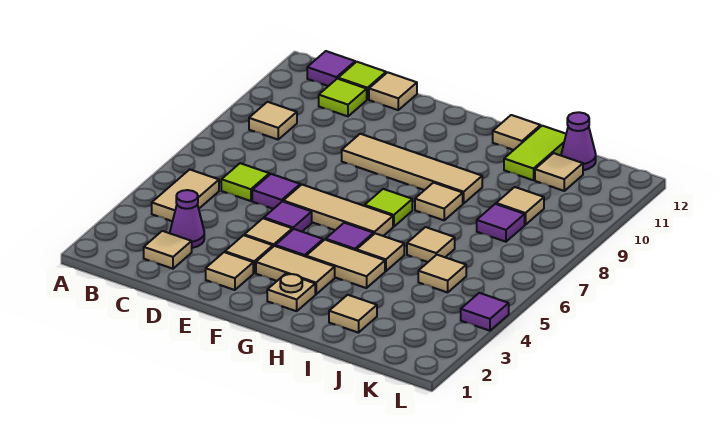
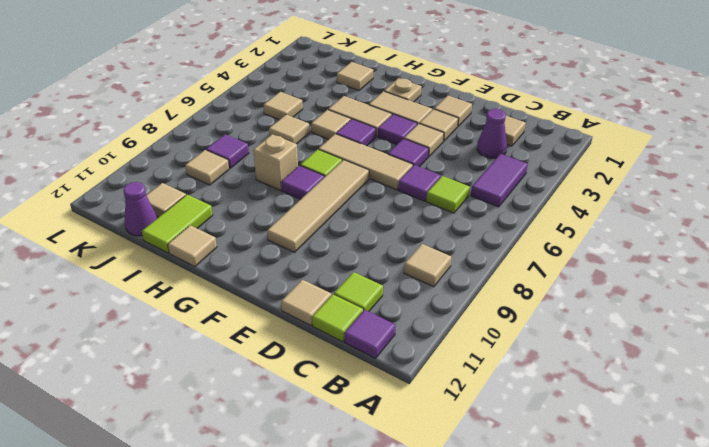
tan tile B4:B5 level 1 -> purple tile B4:B5 level 1
tan tile E9:H9 level 1 -> tan tile F7:F10 level 1
tan tile H8 level 1 -> tan brick H8 level 1
purple tile L4 level 1 -> purple tile G8 level 1

